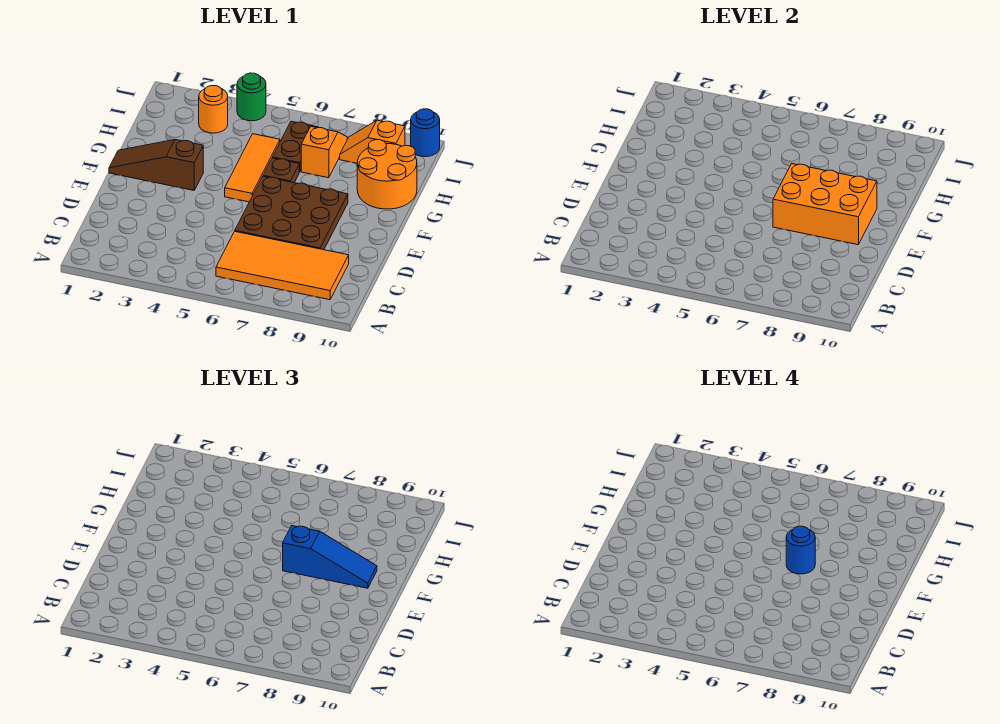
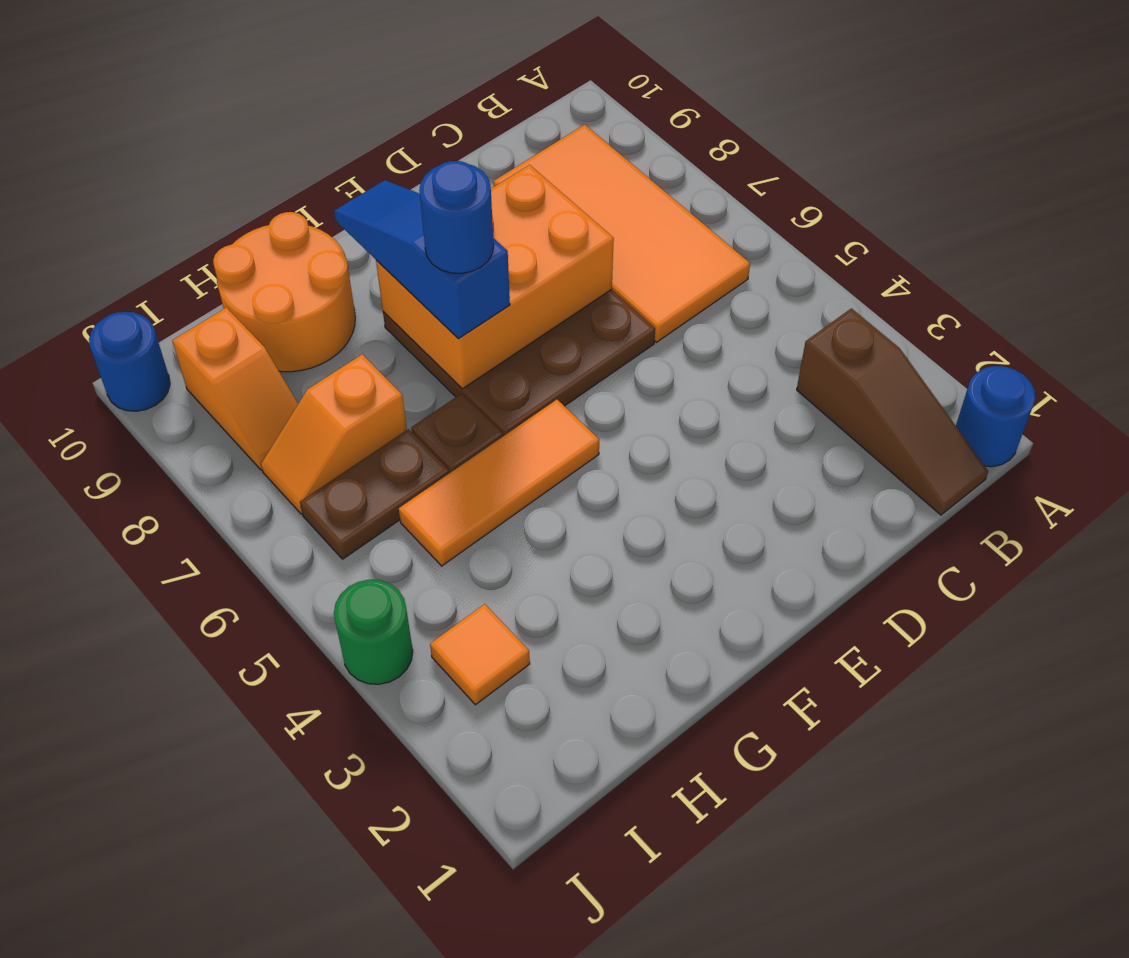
none -> blue round brick A1 level 1
orange brick E7:F9 level 2 -> orange brick D7:F8 level 2
brown slope F1:F3 level 1 top 3 -> brown slope B1:B3 level 1 top 3
orange round brick I3 level 1 -> orange tile I3 level 1

